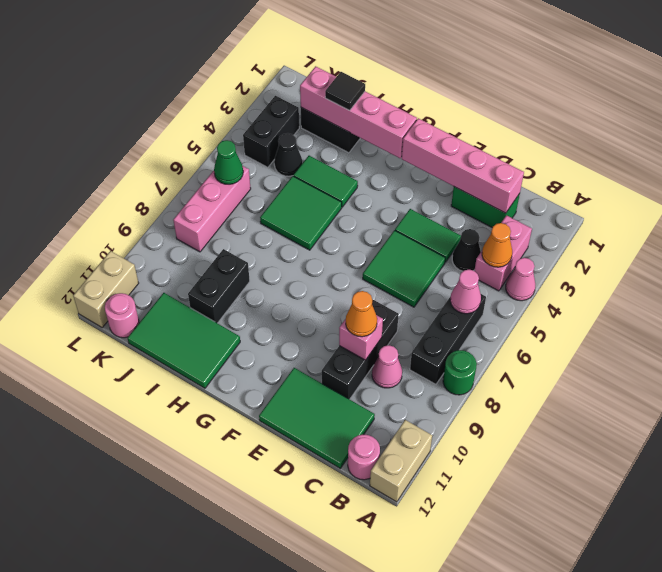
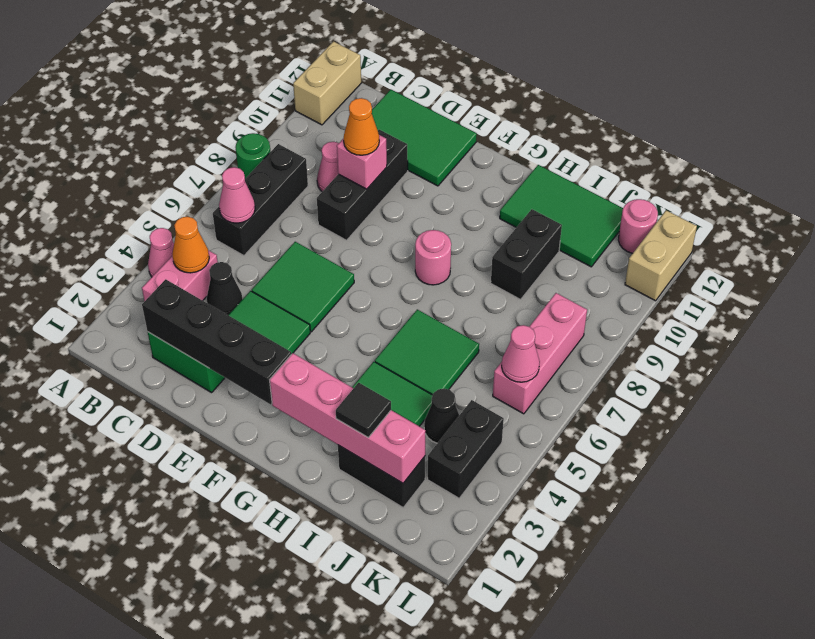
pink round brick B12 level 1 -> pink round brick G8 level 1
pink brick C2:F2 level 2 -> black brick C2:F2 level 2
green cone K6 level 2 -> pink cone K6 level 2

